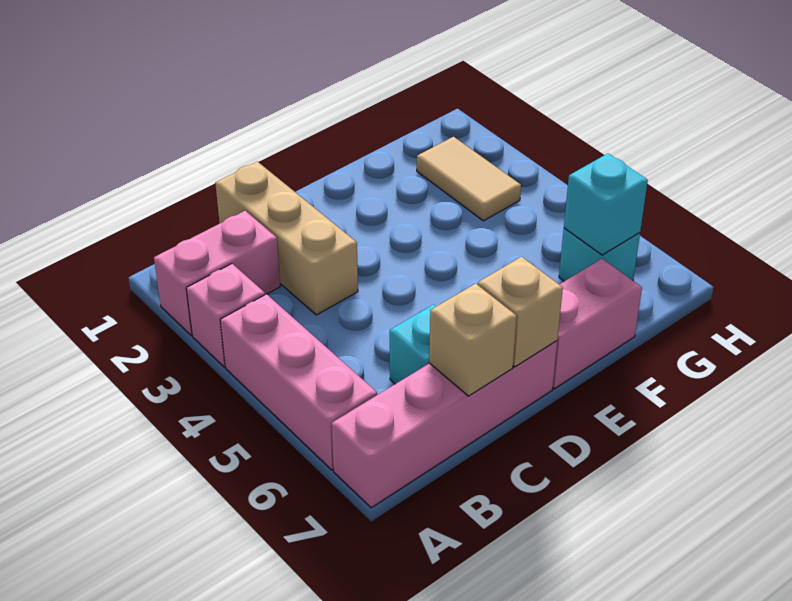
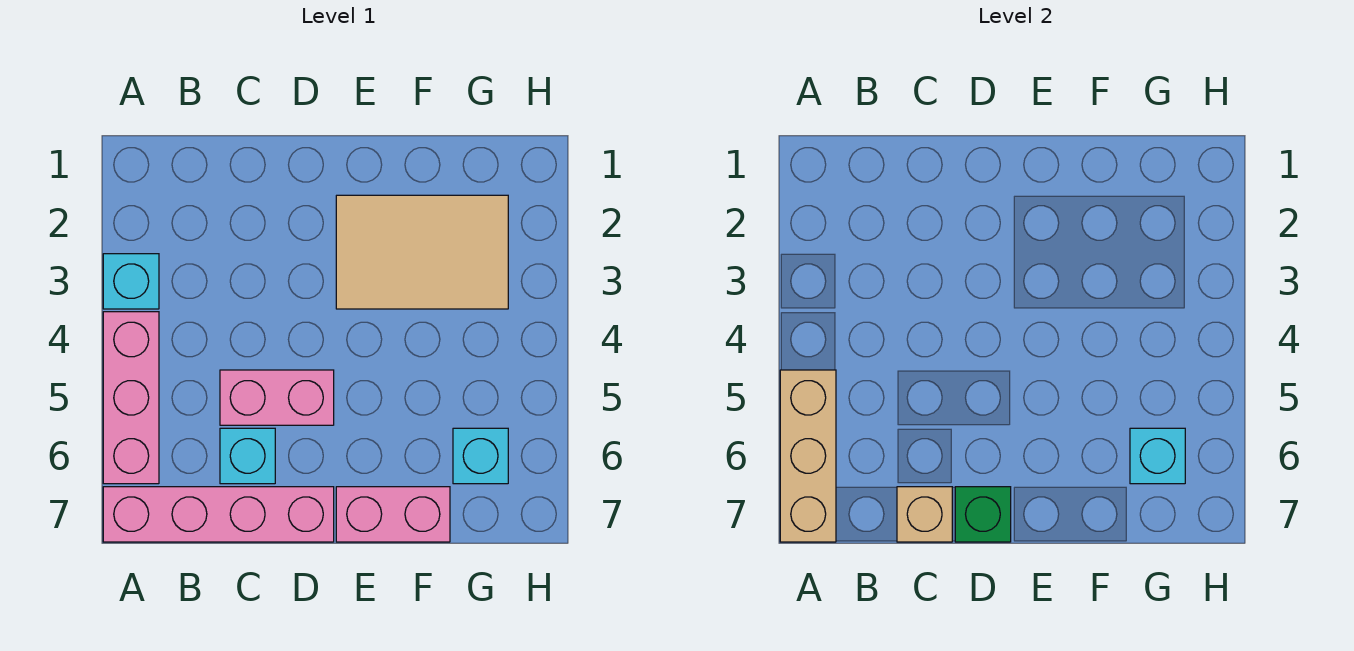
pink brick A2:B2 level 1 -> pink brick C5:D5 level 1
pink brick A3 level 1 -> cyan brick A3 level 1
tan brick C1:C3 level 1 -> tan brick A5:A7 level 2
tan brick D7 level 2 -> green brick D7 level 2
tan tile G2:G3 level 1 -> tan tile E2:G3 level 1

